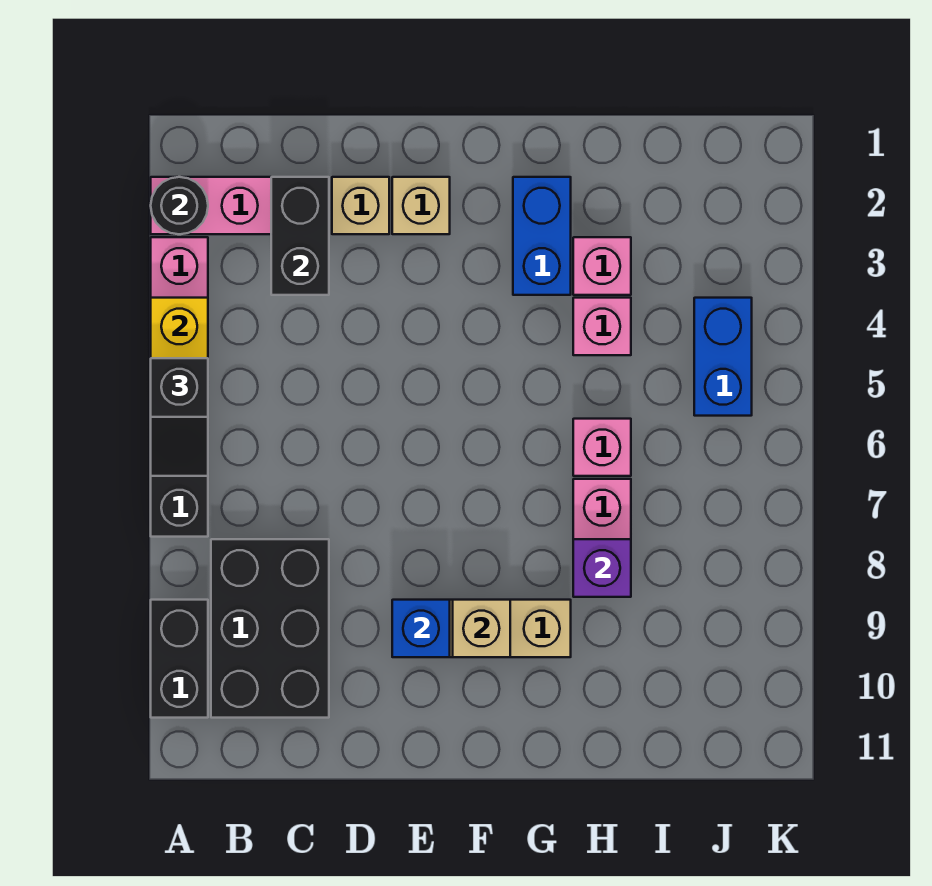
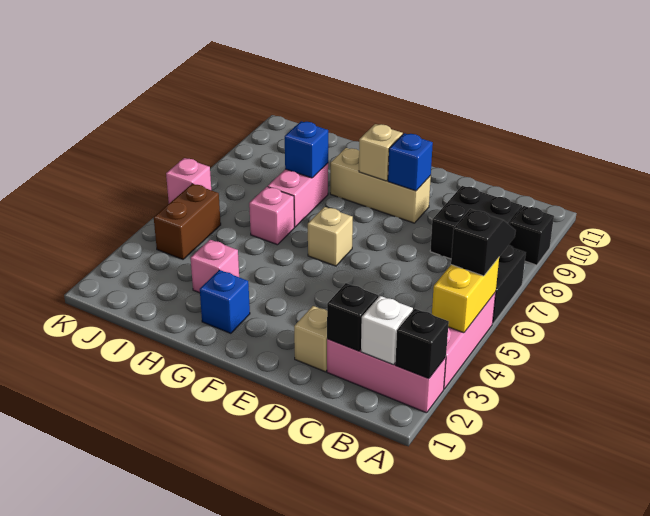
black round brick A2 level 2 -> black brick A2 level 2
black brick A9:A10 level 1 -> black brick A9 level 1
none -> white brick B2 level 2
black brick B8:C10 level 1 -> black brick B8:C9 level 1
black brick C2:C3 level 2 -> black brick C2 level 2
tan brick E2 level 1 -> tan brick F6 level 1
blue brick G2:G3 level 1 -> blue brick G2 level 1
pink brick H4 level 1 -> pink brick K6 level 1
purple brick H8 level 2 -> blue brick H8 level 2
blue brick J4:J5 level 1 -> brown brick J4:J5 level 1

